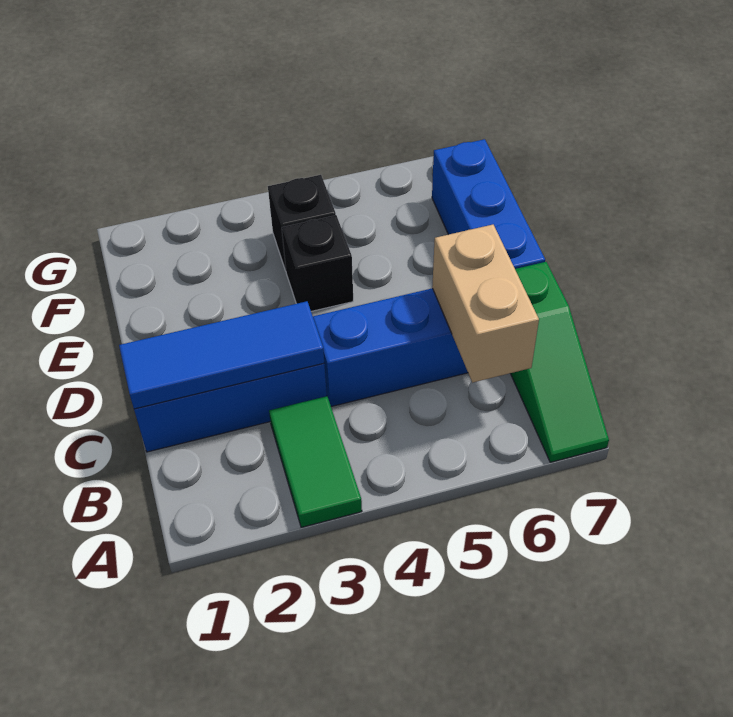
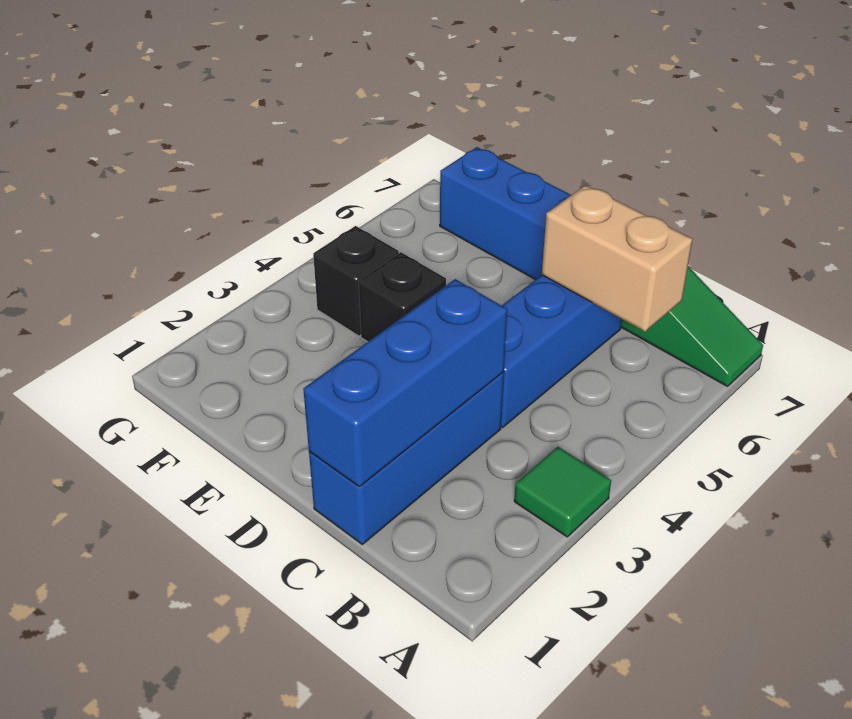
green tile A3:B3 level 1 -> green tile A3 level 1
blue tile C1:C3 level 2 -> blue brick C1:C3 level 2

